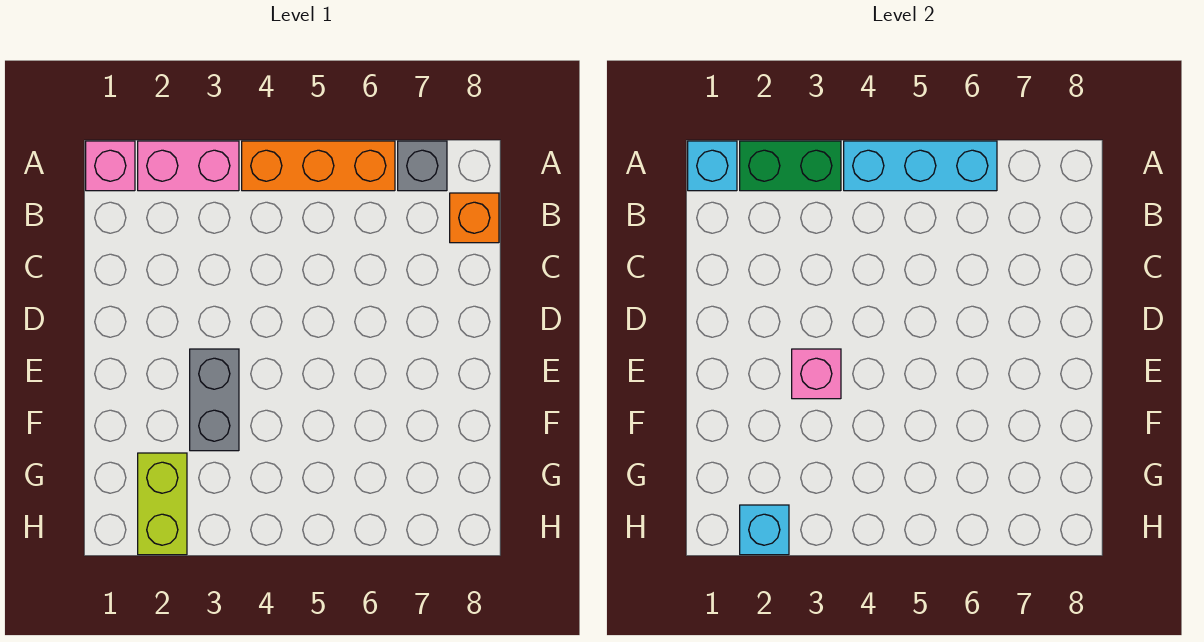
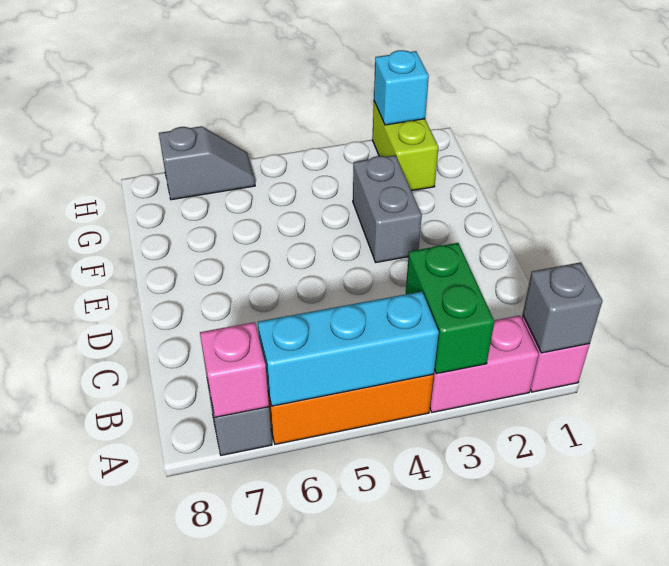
cyan brick A1 level 2 -> grey brick A1 level 2
green brick A2:A3 level 2 -> green brick A3:B3 level 2
orange brick B8 level 1 -> none
pink brick E3 level 2 -> pink brick A7 level 2
none -> grey slope H6:H7 level 1 top 7

